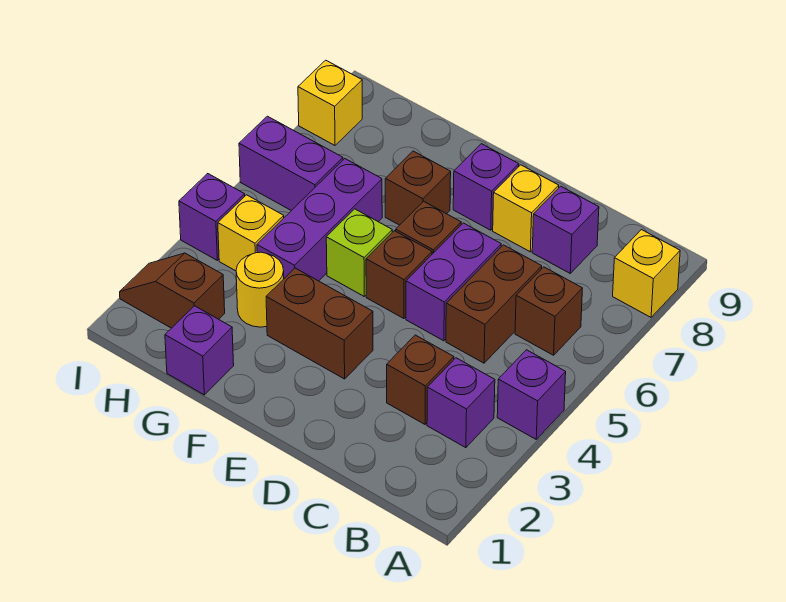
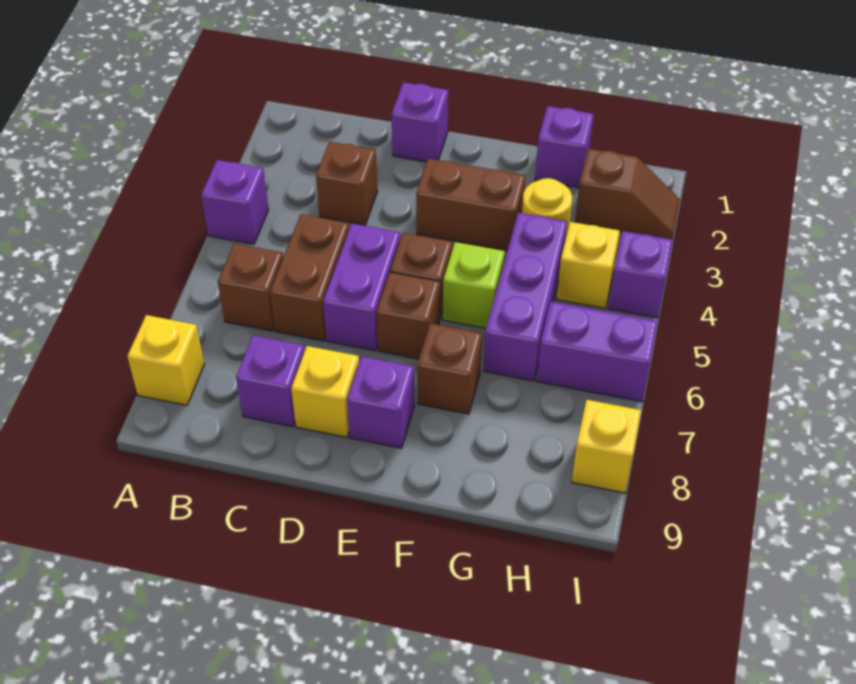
purple brick B3 level 1 -> purple brick D1 level 1

